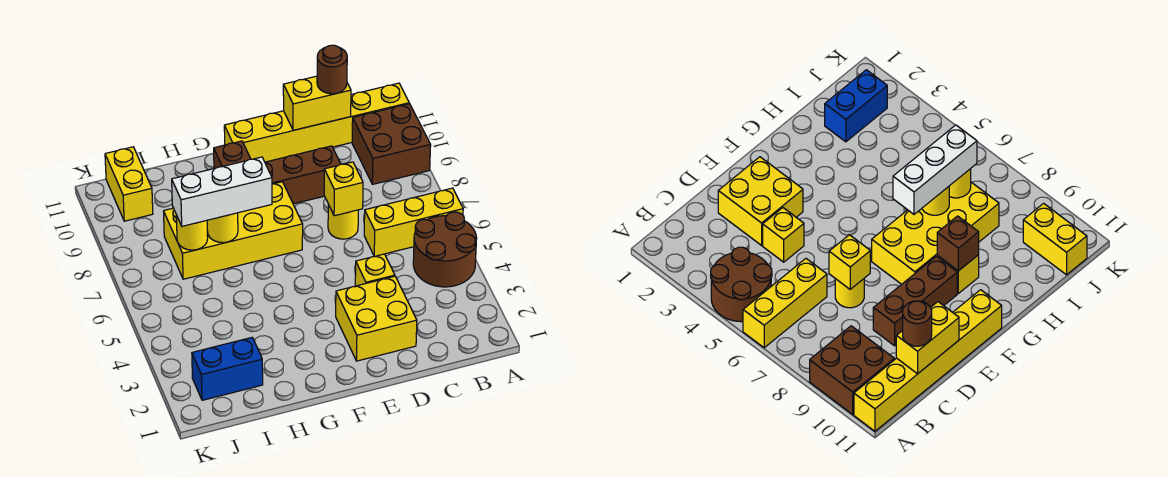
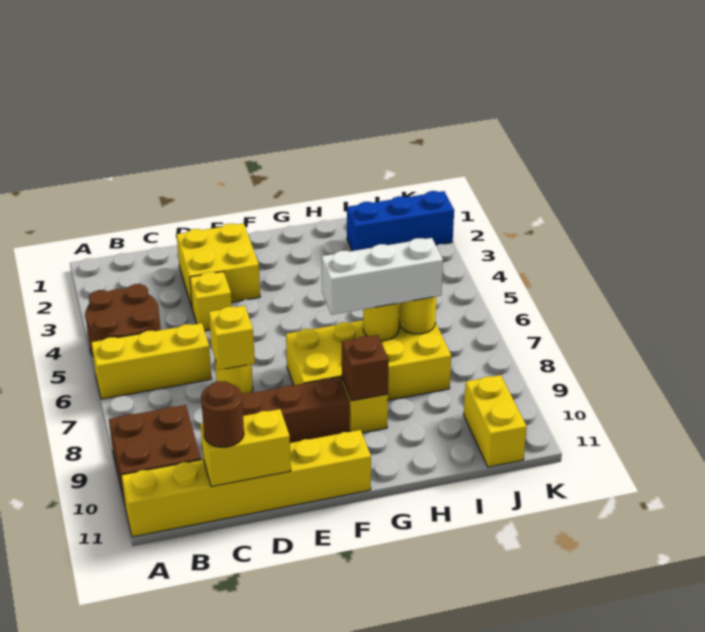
blue brick I2:J2 level 1 -> blue brick I2:K2 level 1

